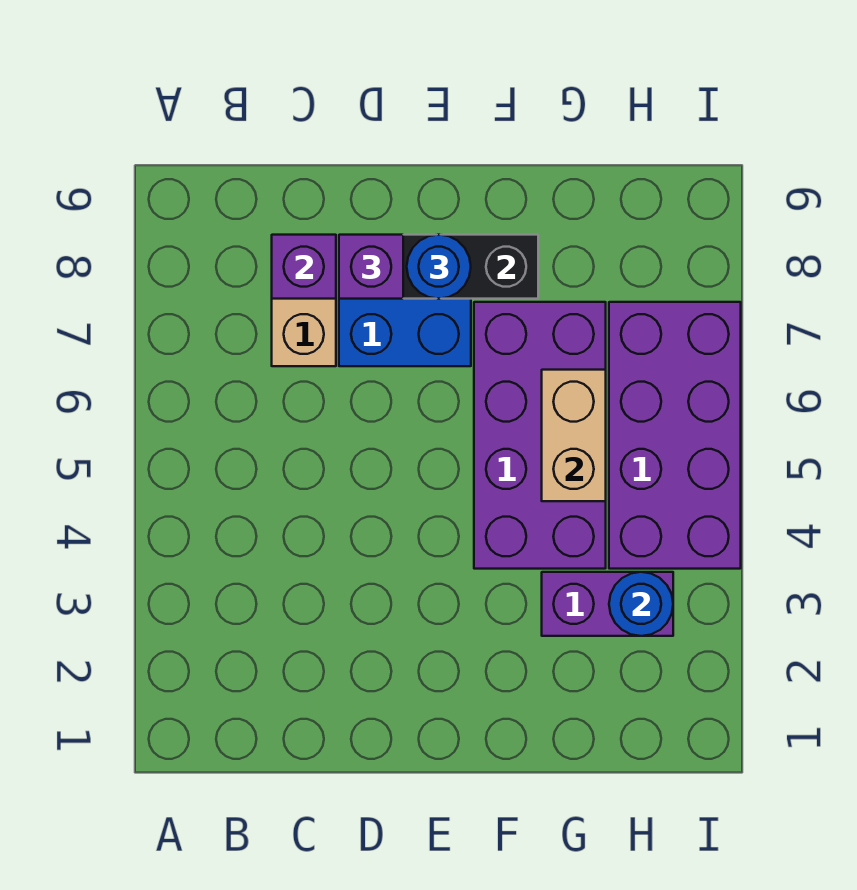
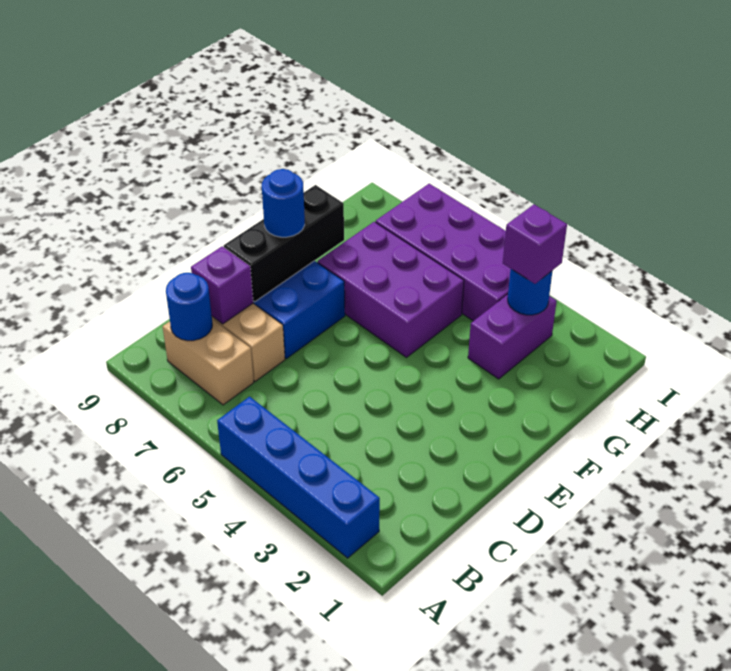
none -> blue brick A2:A5 level 1
none -> blue round brick B8 level 2
purple brick D8 level 3 -> purple brick H3 level 3
purple brick F4:G7 level 1 -> purple brick F5:G7 level 1
tan brick G5:G6 level 2 -> tan brick B7:B8 level 1

